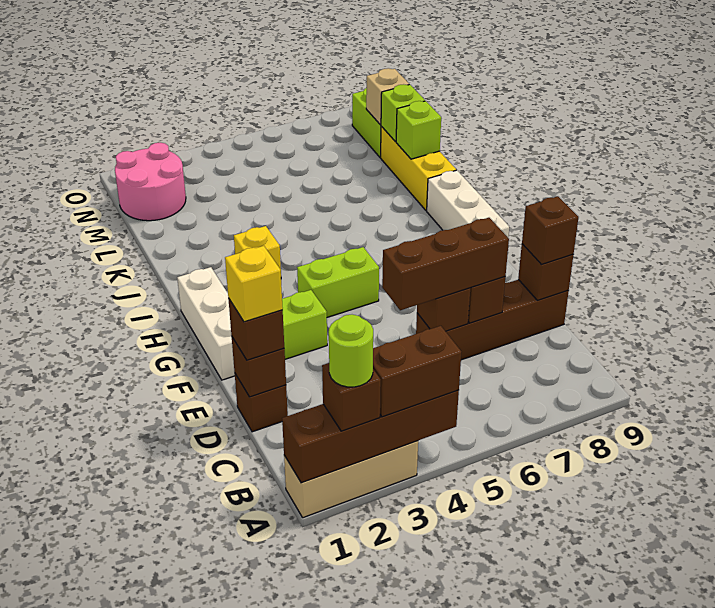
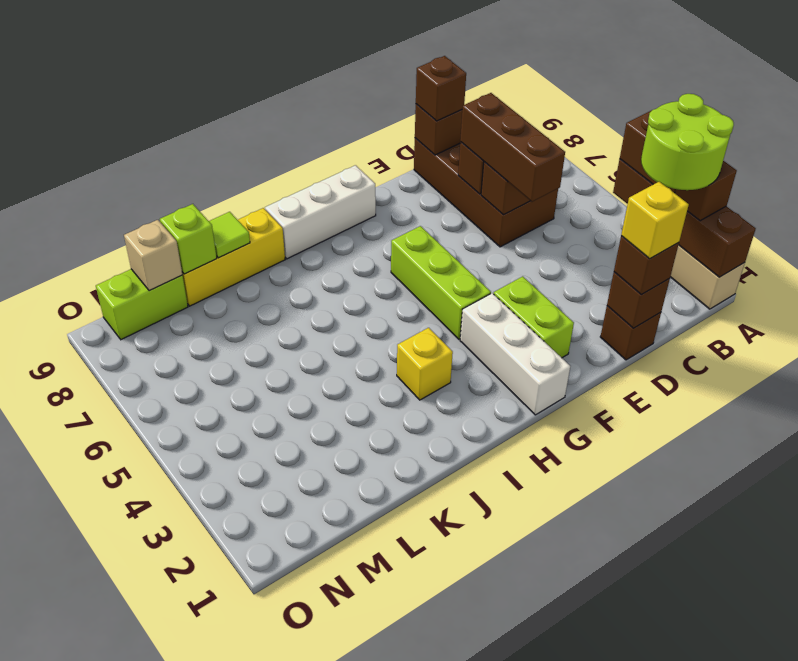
lime round brick A2 level 4 -> lime round brick A2:B3 level 4
brown brick D6:D9 level 1 -> brown brick C6:D9 level 1
white brick F1:H1 level 1 -> white brick G1:G3 level 1
lime brick G4:G5 level 1 -> lime brick G4:G6 level 1
lime brick K9 level 2 -> lime tile K9 level 2
pink round brick M1:N2 level 1 -> none

